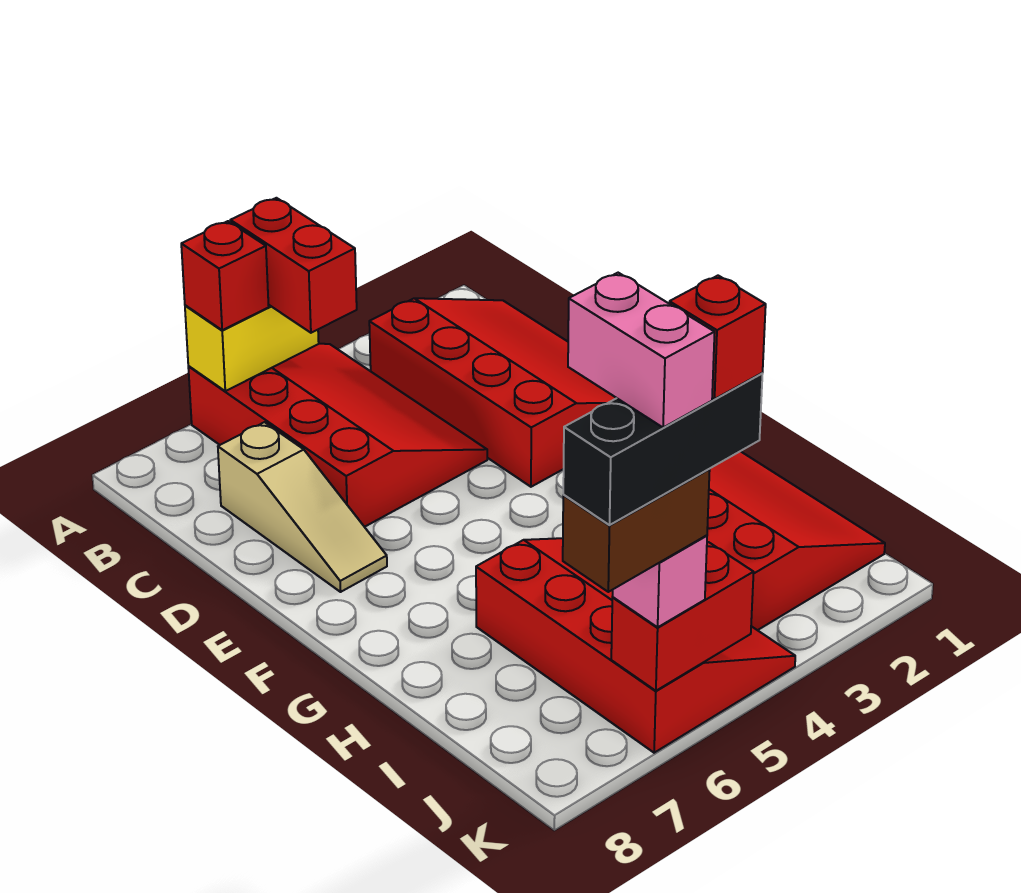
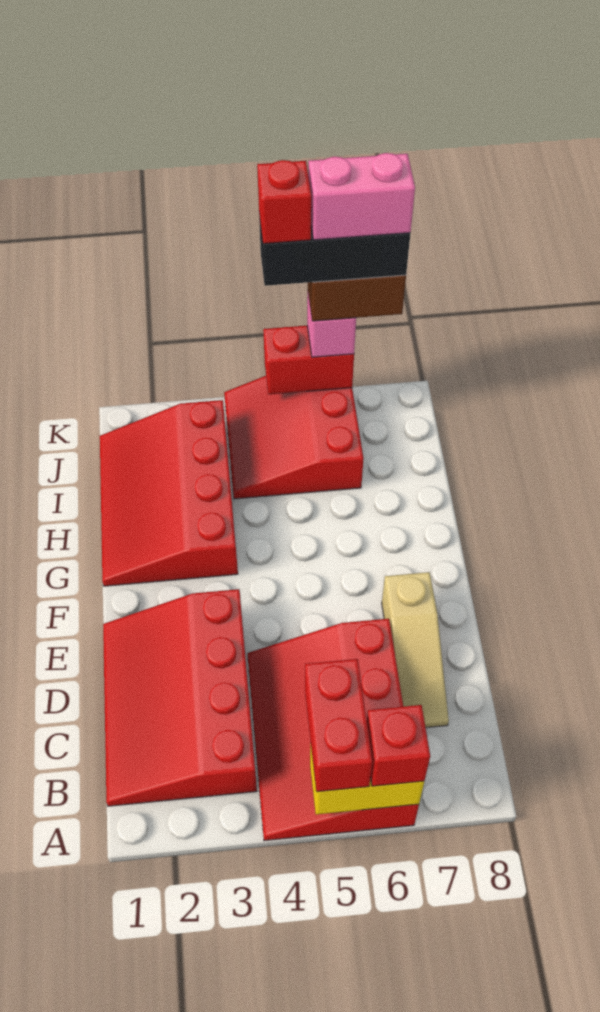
tan slope C7:E7 level 1 top C -> tan slope C7:E7 level 1 top E
red slope H4:K6 level 1 top 6 -> red slope I4:K6 level 1 top 6
pink brick J6:K6 level 6 -> pink brick K6:K7 level 6

